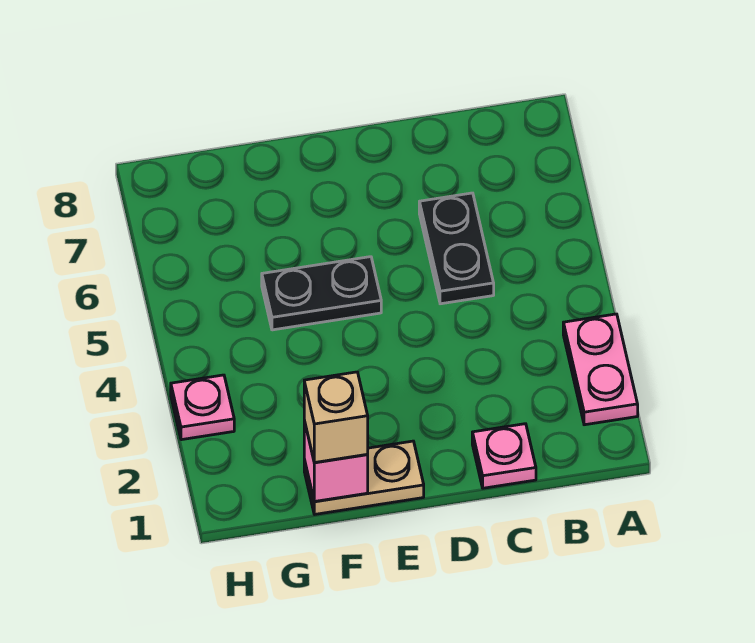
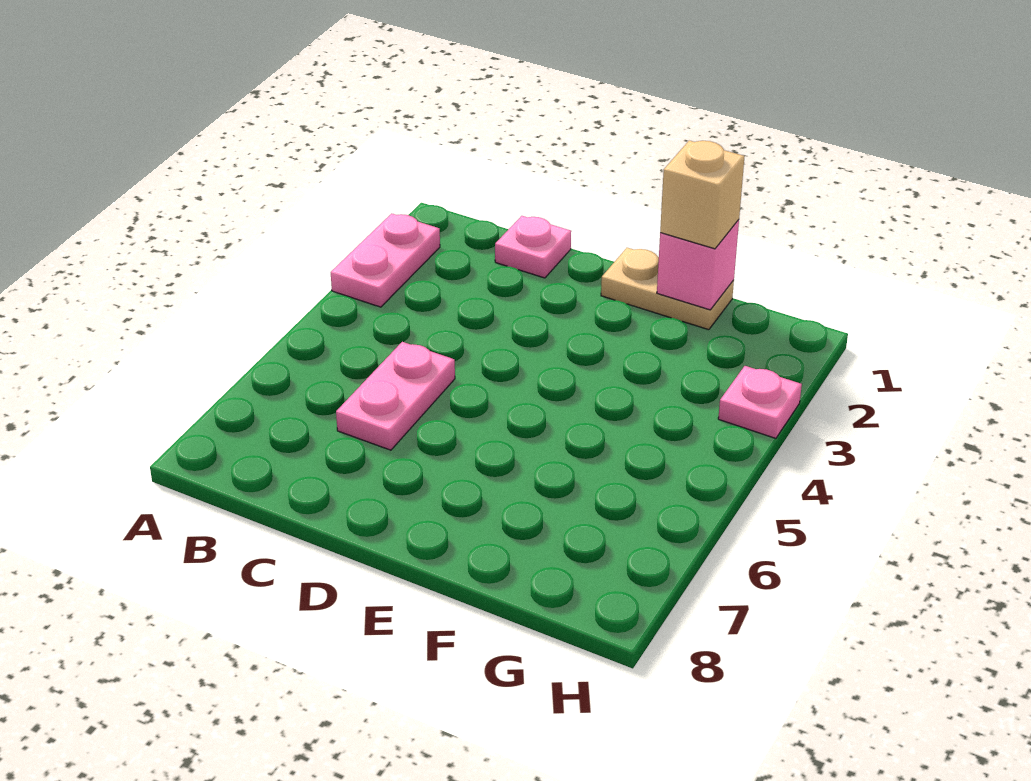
black plate C5:C6 level 1 -> pink plate C5:C6 level 1
black plate E5:F5 level 1 -> none

